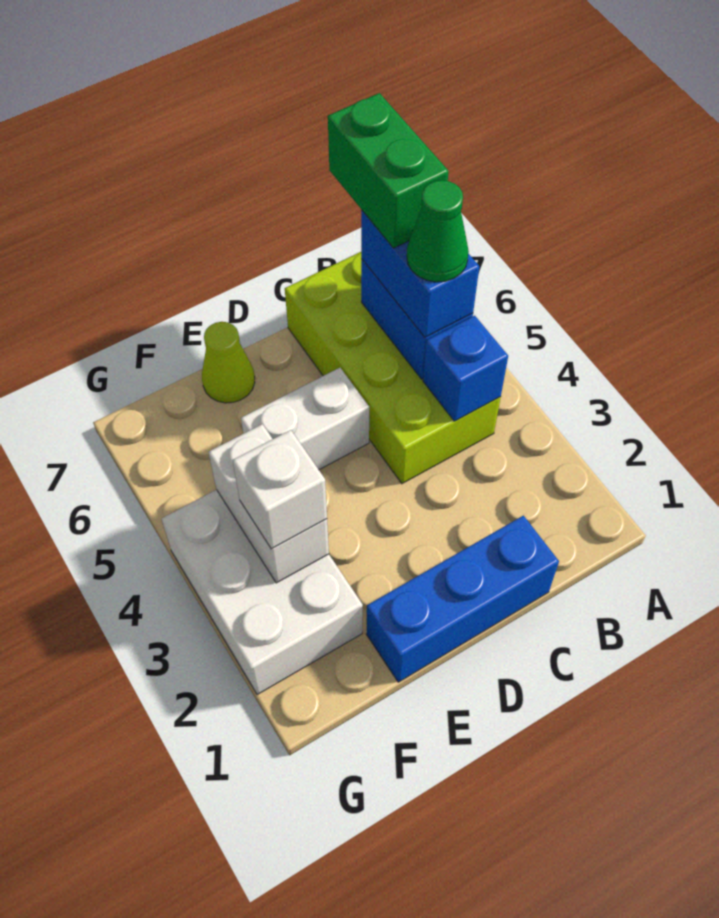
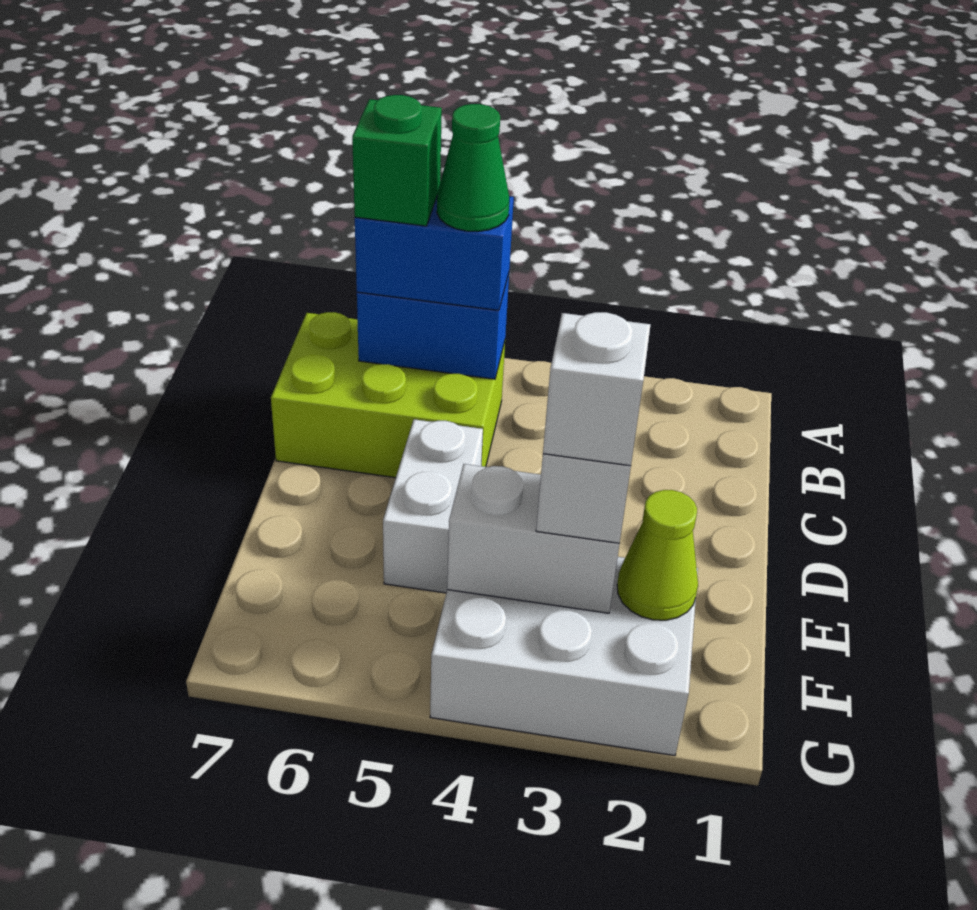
lime brick B4:C7 level 1 -> lime brick B5:C7 level 1
blue brick B4 level 2 -> none
green brick B6:B7 level 4 -> green brick B6 level 4
blue brick C1:E1 level 1 -> none
lime cone E7 level 1 -> lime cone F2 level 2
none -> white brick F3 level 4

